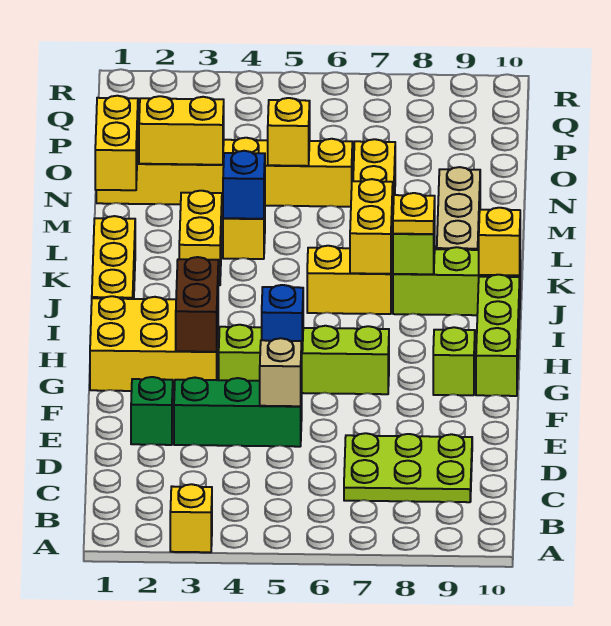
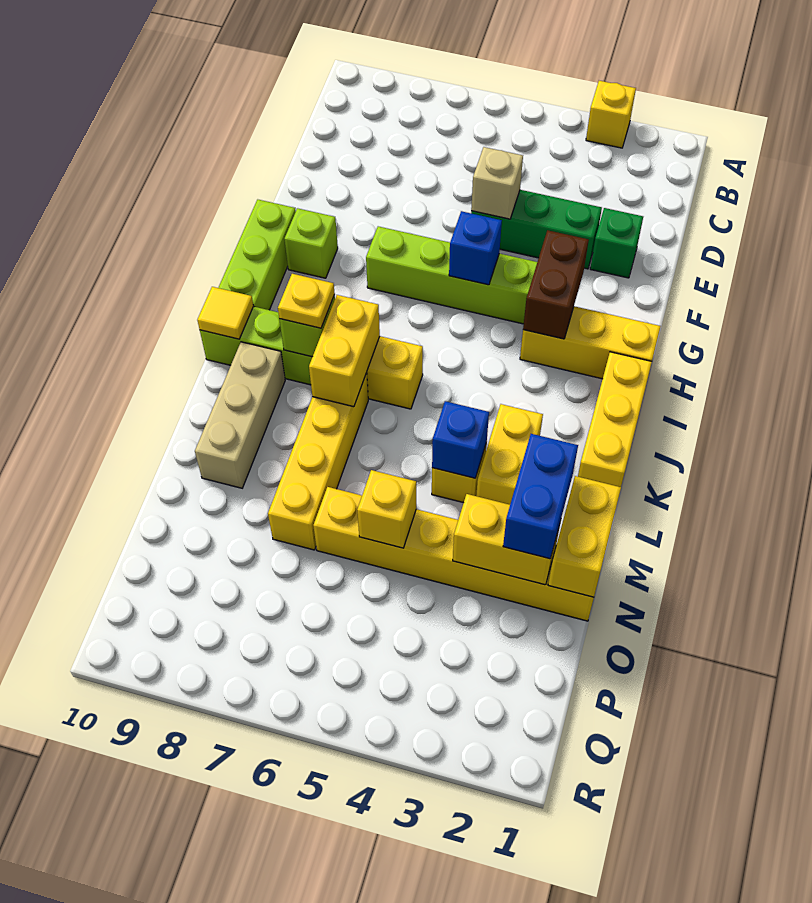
lime plate C7:D9 level 1 -> none
yellow brick G1:H3 level 1 -> yellow brick H1:H3 level 1
yellow brick J10 level 2 -> yellow tile J10 level 2
none -> blue brick M2:N2 level 3

